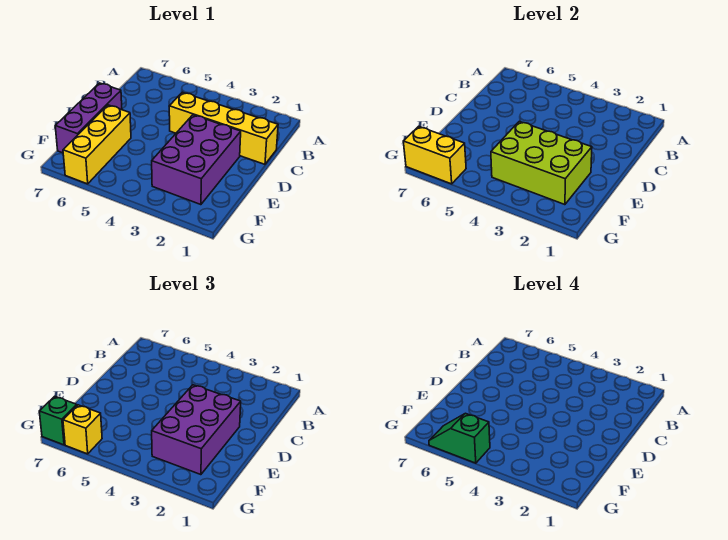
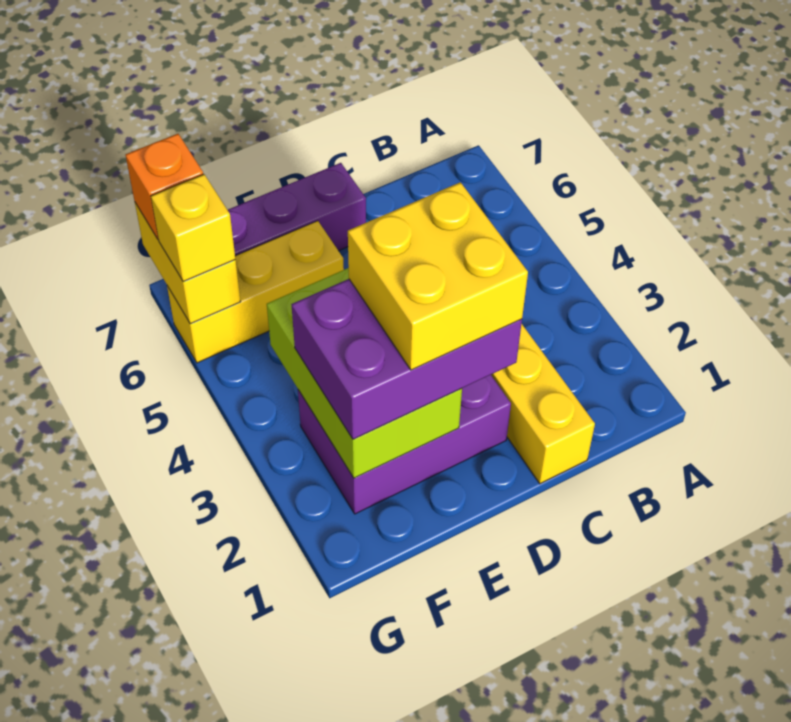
none -> yellow brick D2:E3 level 4
green slope G5:G6 level 4 top 5 -> none
green brick G7 level 3 -> orange brick G7 level 3

